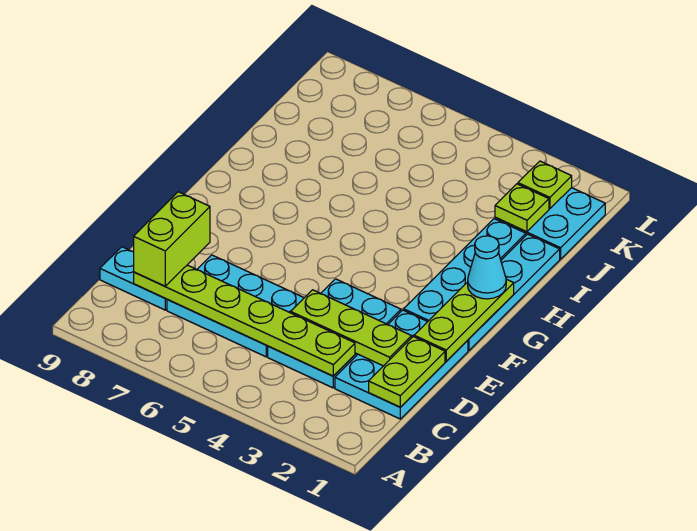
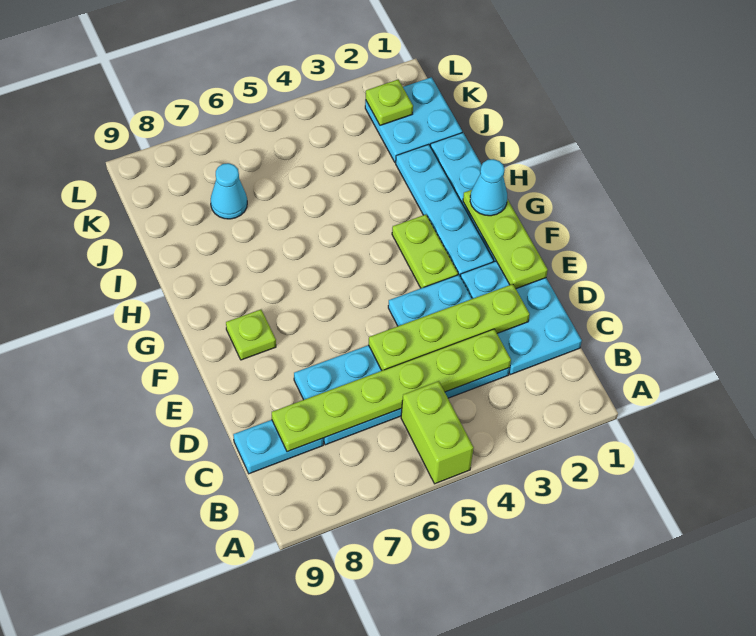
lime plate C1:D1 level 2 -> lime plate F3:G3 level 1
lime brick C8:D8 level 3 -> lime brick A5:B5 level 1
lime plate D2:D4 level 2 -> lime plate D2:D5 level 2
lime plate J2 level 2 -> lime plate F8 level 1
none -> cyan cone J7 level 1

